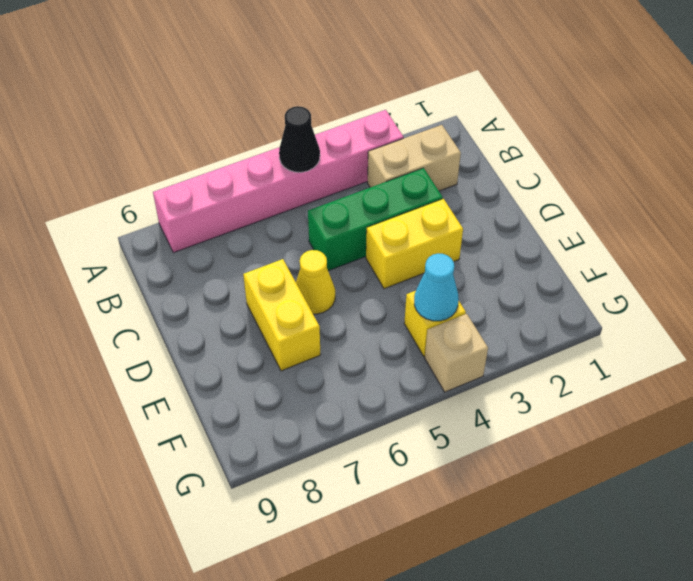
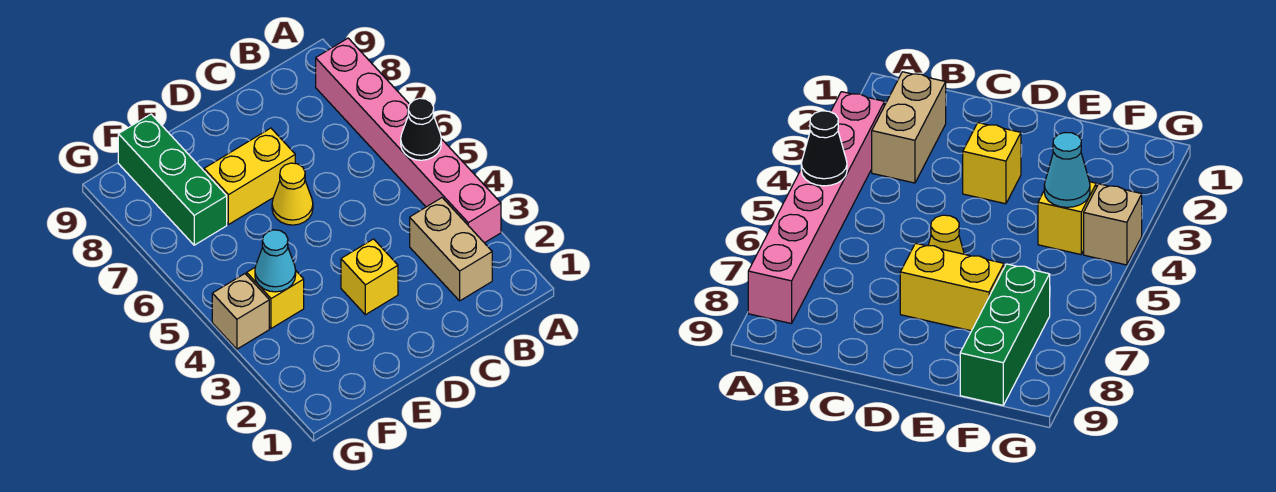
green brick C3:C5 level 1 -> green brick F7:F9 level 1
yellow brick D3:D4 level 1 -> yellow brick D3 level 1

